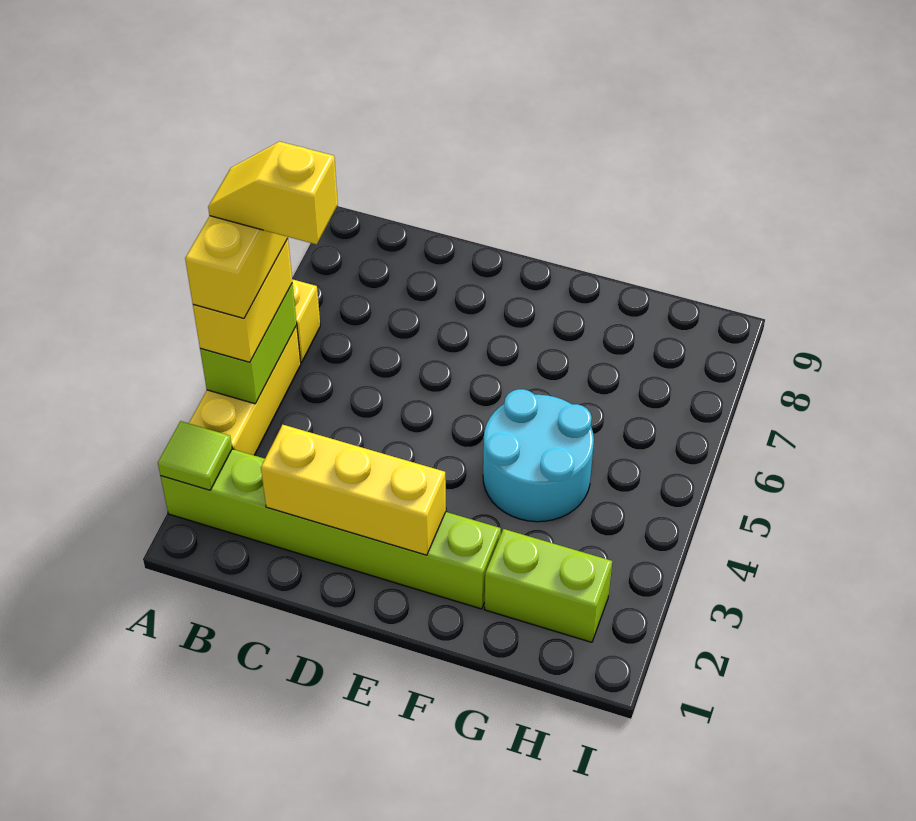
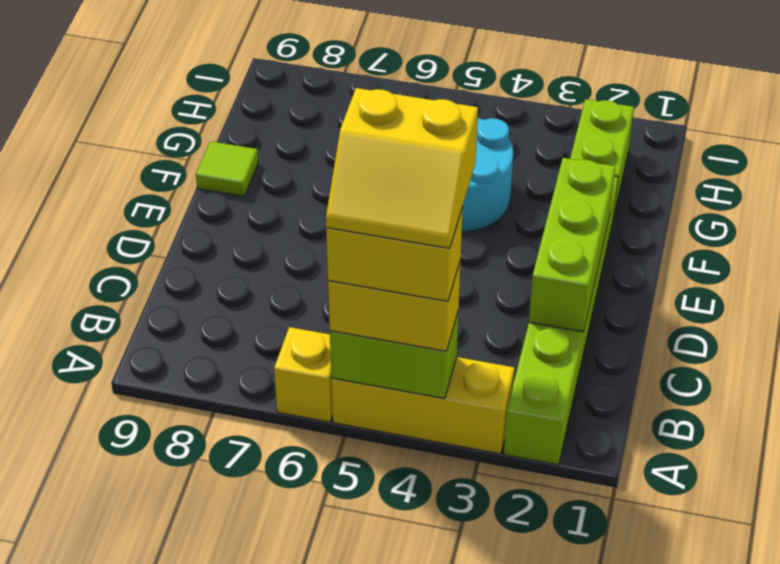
lime tile A2 level 2 -> lime tile F9 level 1
yellow slope A5:B5 level 5 top B -> yellow slope A4:B5 level 5 top B
yellow brick C2:E2 level 2 -> lime brick C2:E2 level 2

